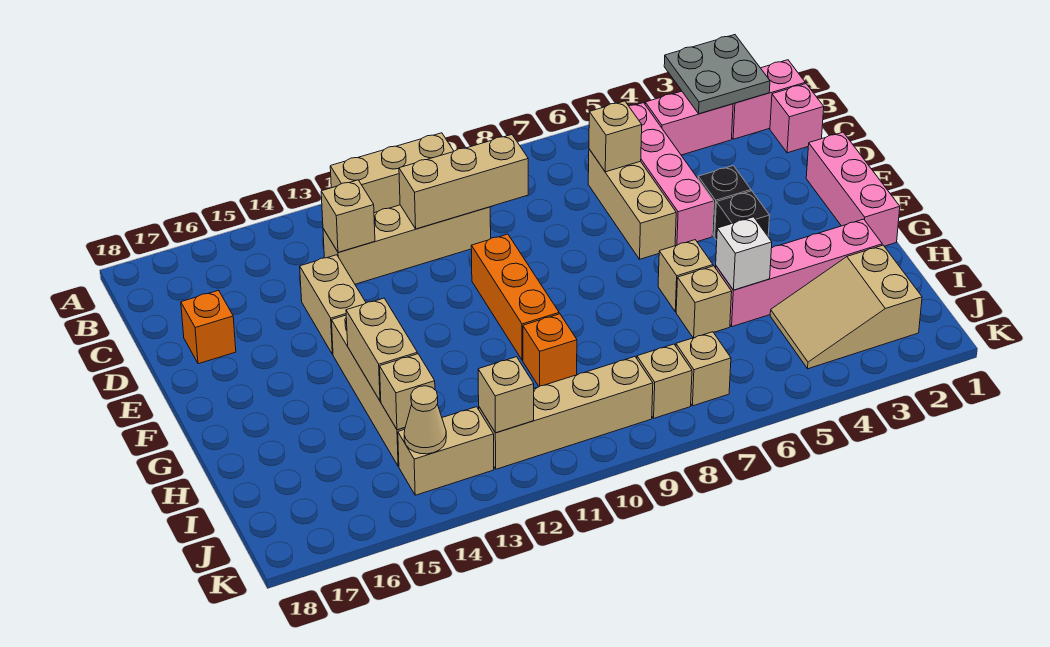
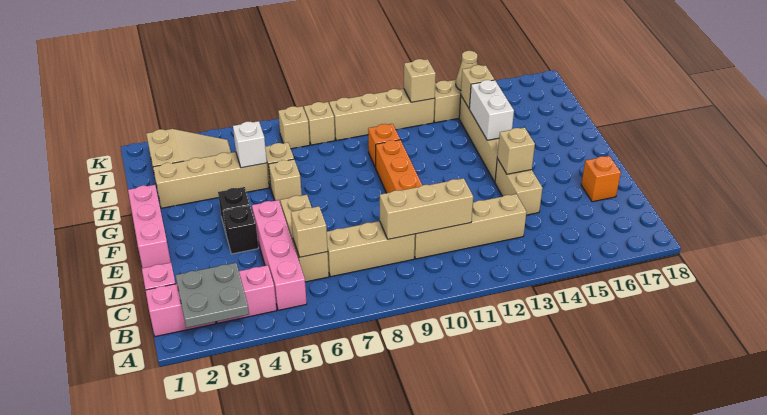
tan brick A10:A12 level 1 -> tan brick C7:C9 level 1
tan brick C13 level 2 -> tan brick E14 level 2
tan brick G14:H14 level 2 -> white brick G14:H14 level 2
pink brick H2:H5 level 1 -> tan brick H2:H5 level 1

